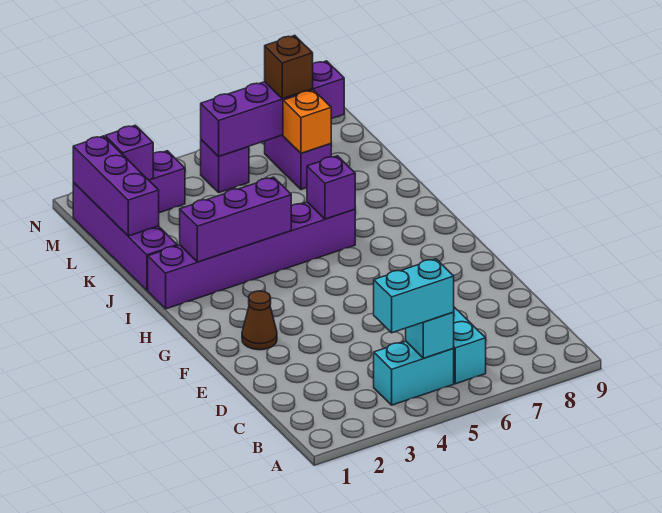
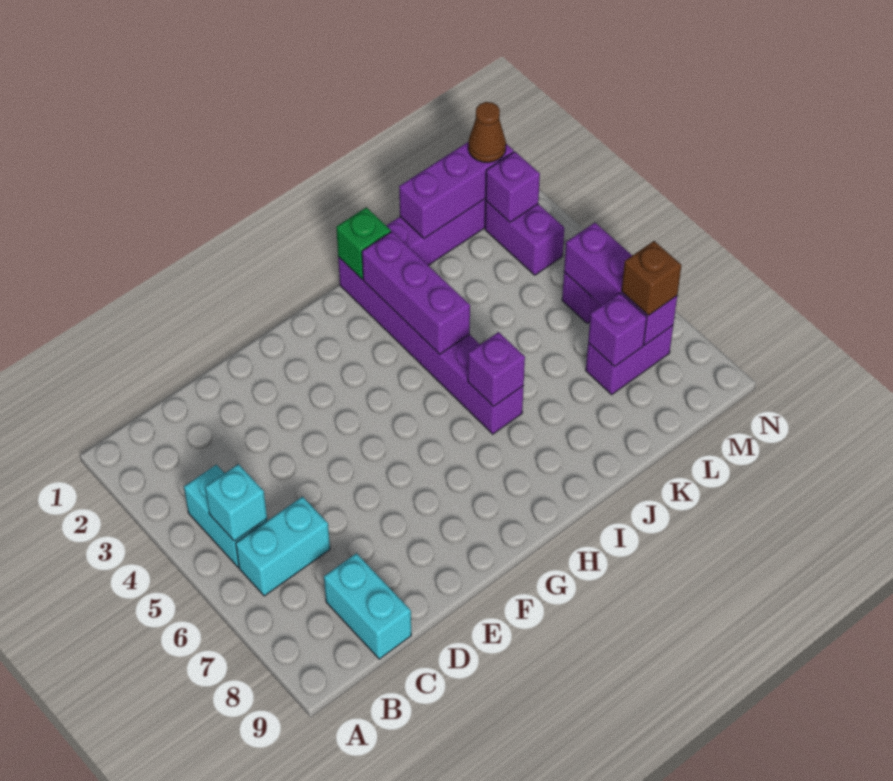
cyan brick B4:B5 level 3 -> cyan brick C8:C9 level 1
brown cone F2 level 1 -> brown cone M1 level 3
none -> green brick I1 level 2
orange brick L7 level 2 -> purple brick L7 level 2
purple brick M5:M8 level 2 -> purple brick M5:M7 level 2

